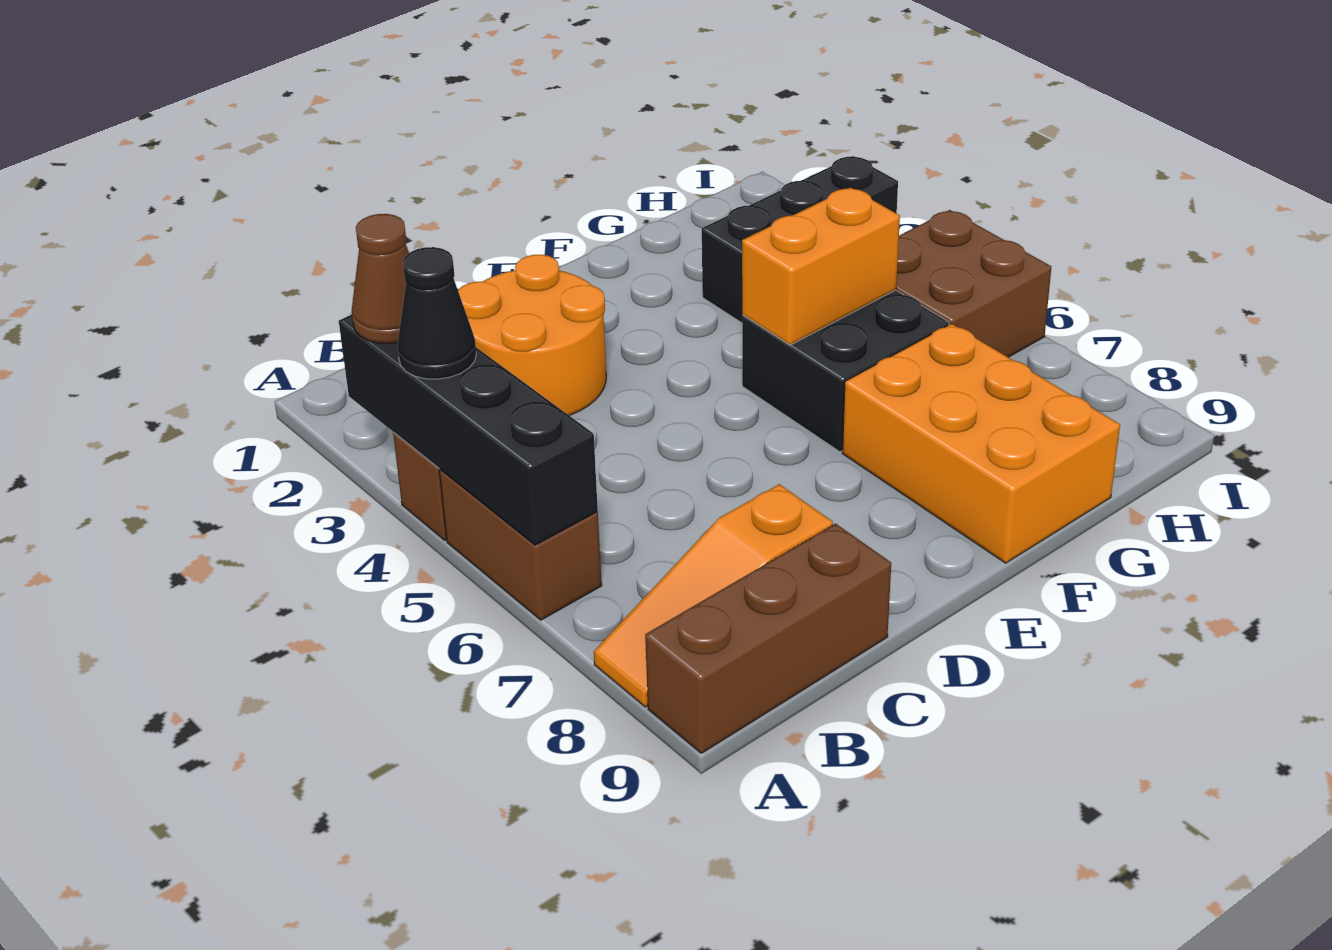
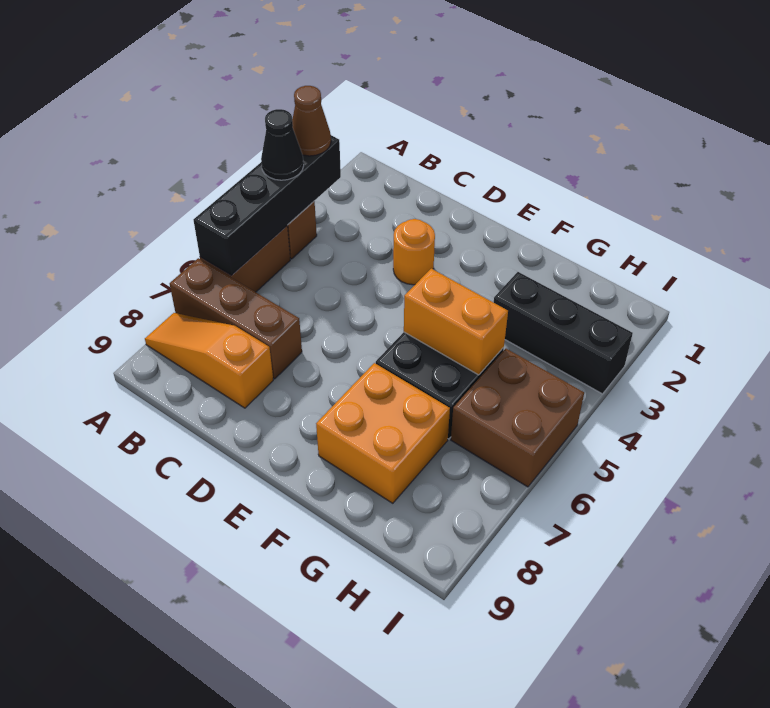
brown brick A9:C9 level 1 -> brown brick A7:C7 level 1
orange round brick C2:D3 level 1 -> orange round brick D3 level 1
orange brick F7:G9 level 1 -> orange brick F7:G8 level 1

